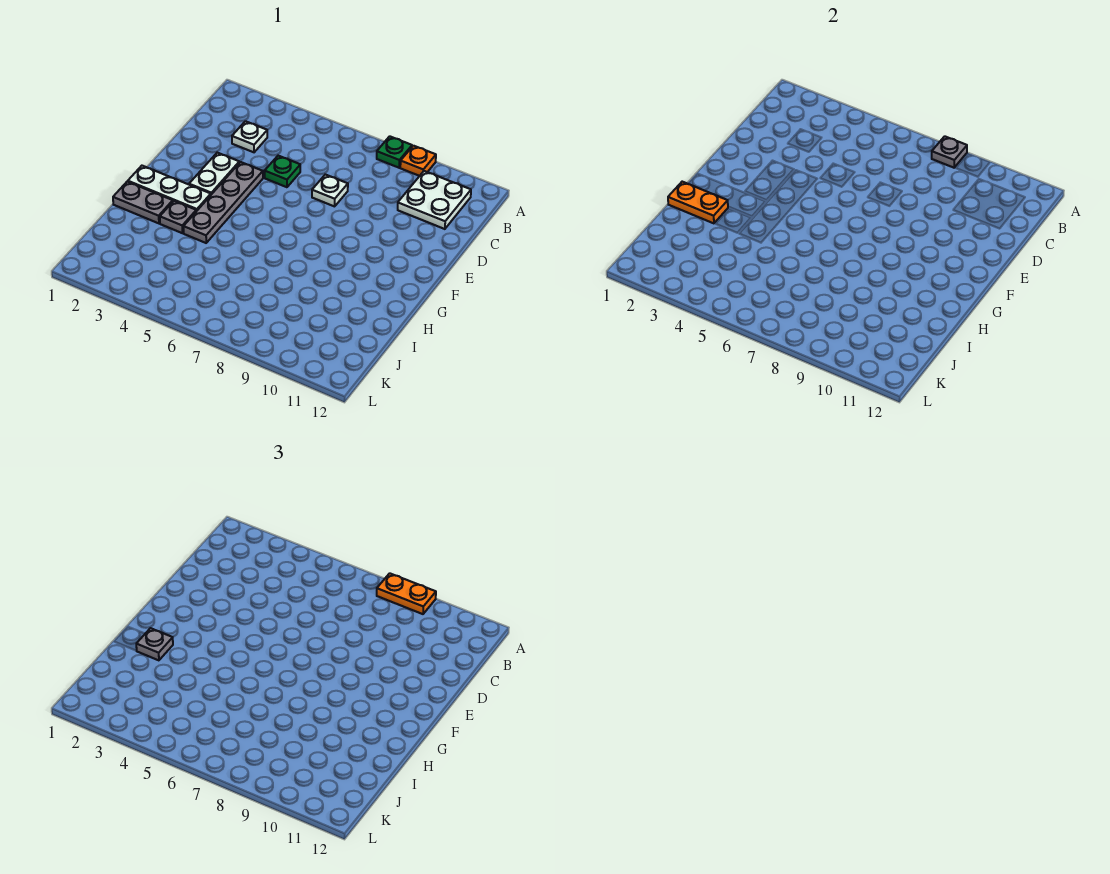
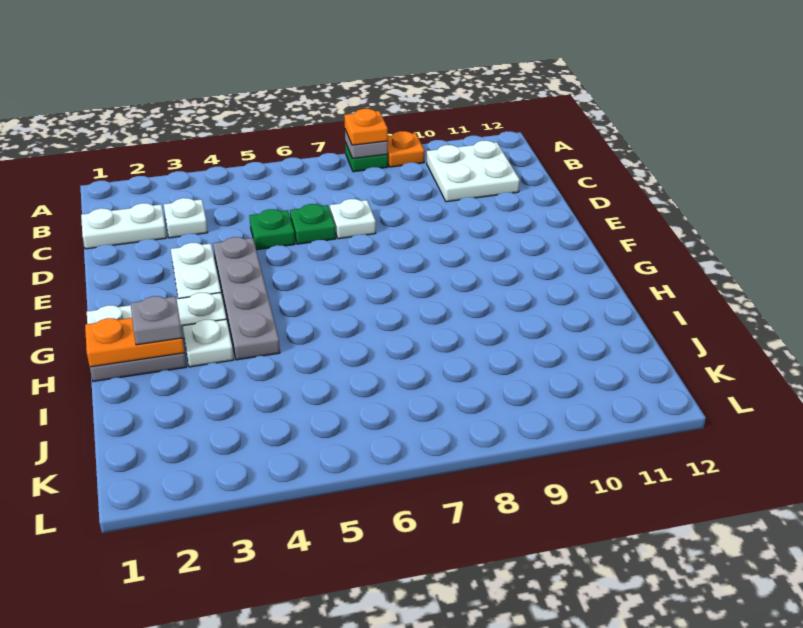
orange plate A8:A9 level 3 -> orange plate A8 level 3
none -> white plate C1:C2 level 1
none -> green plate D6 level 1
grey plate H3 level 1 -> white plate H3 level 1

